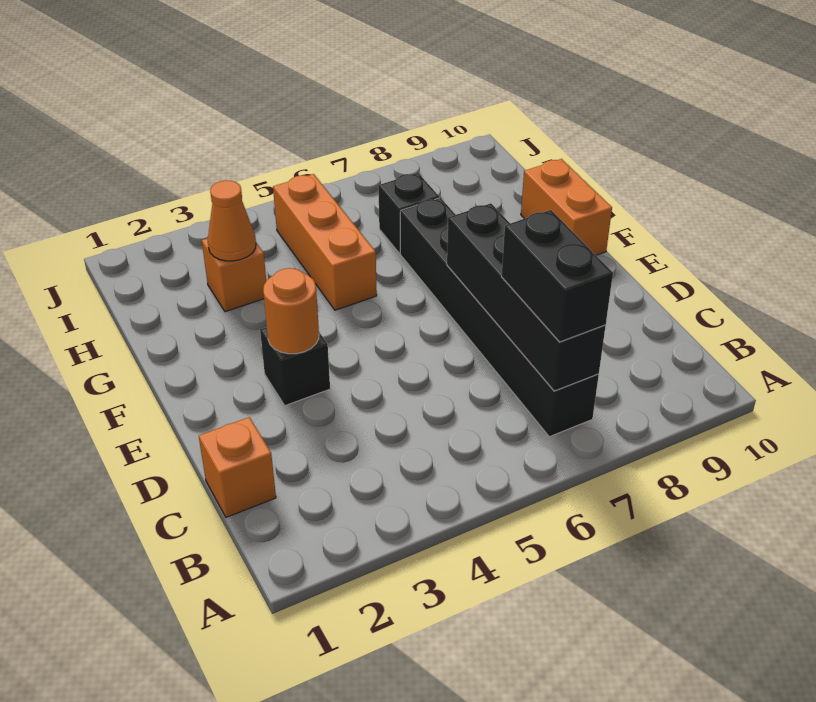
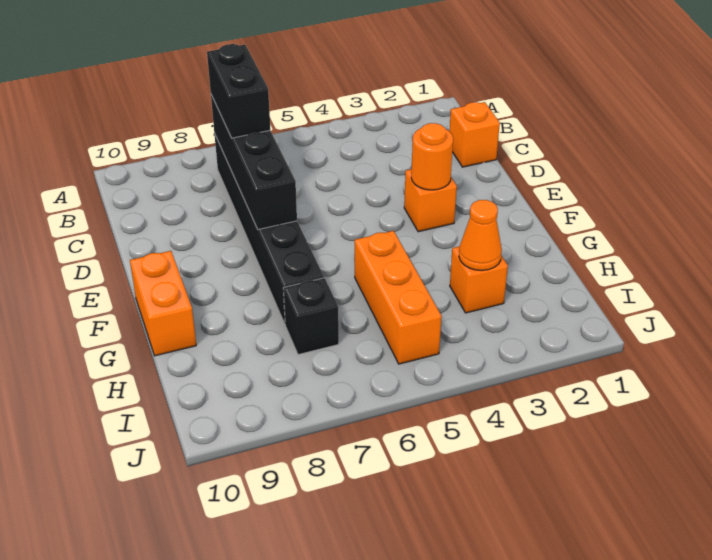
black brick E3 level 1 -> orange brick E3 level 1

